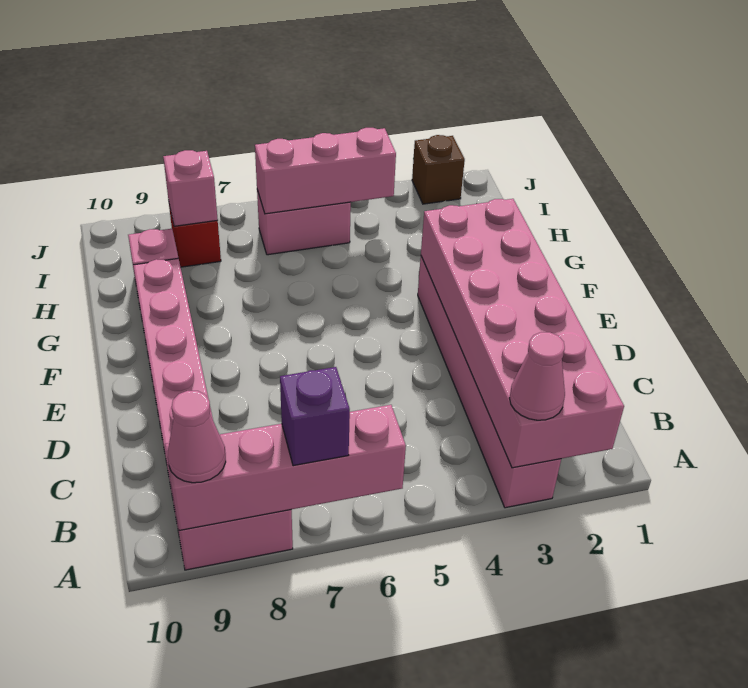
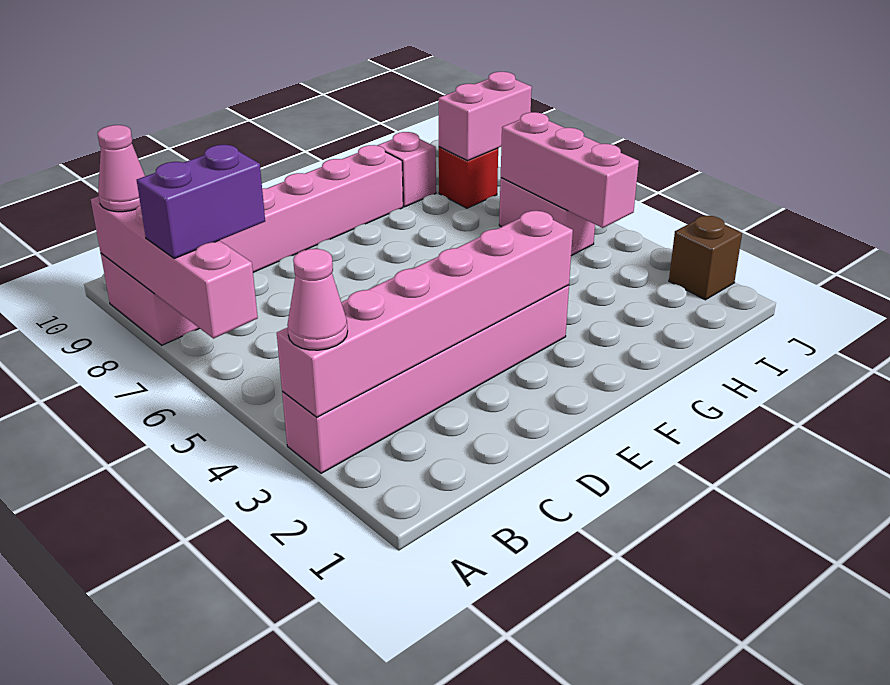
pink brick A2:F3 level 2 -> pink brick A3:F3 level 2
purple brick A7 level 3 -> purple brick A7:B7 level 3
pink brick I8 level 2 -> pink brick I8:J8 level 2

